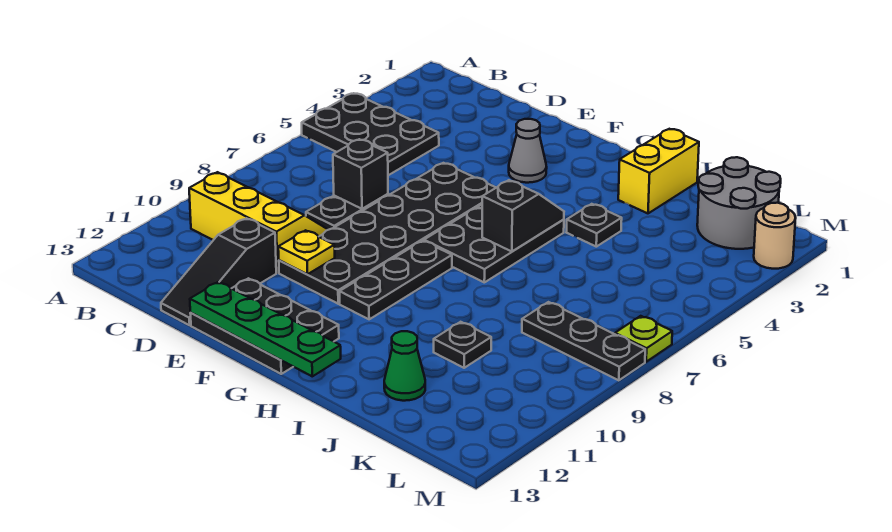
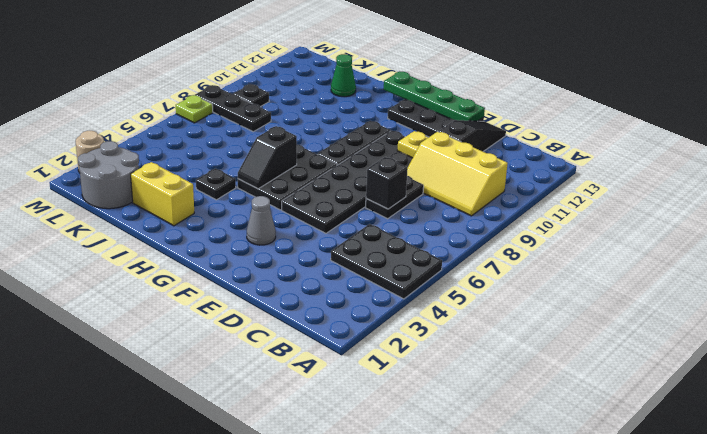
yellow brick I1:I2 level 1 -> yellow brick I2:J2 level 1
black plate J10 level 1 -> black plate L9 level 1

